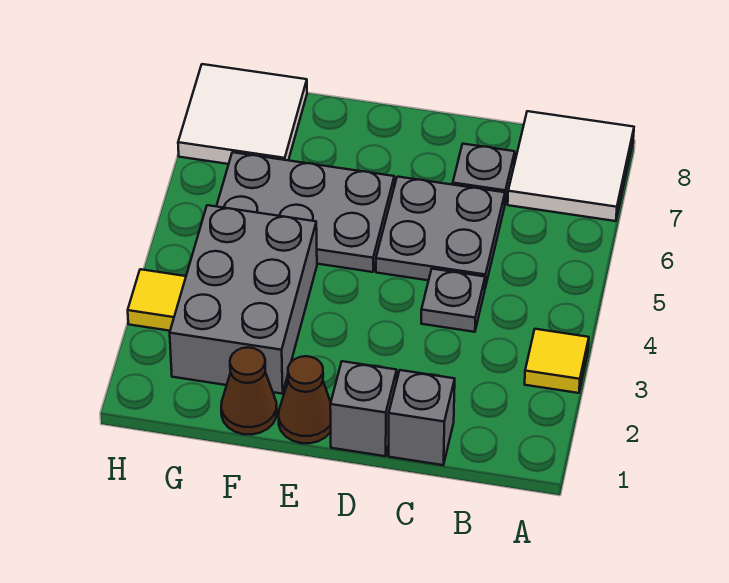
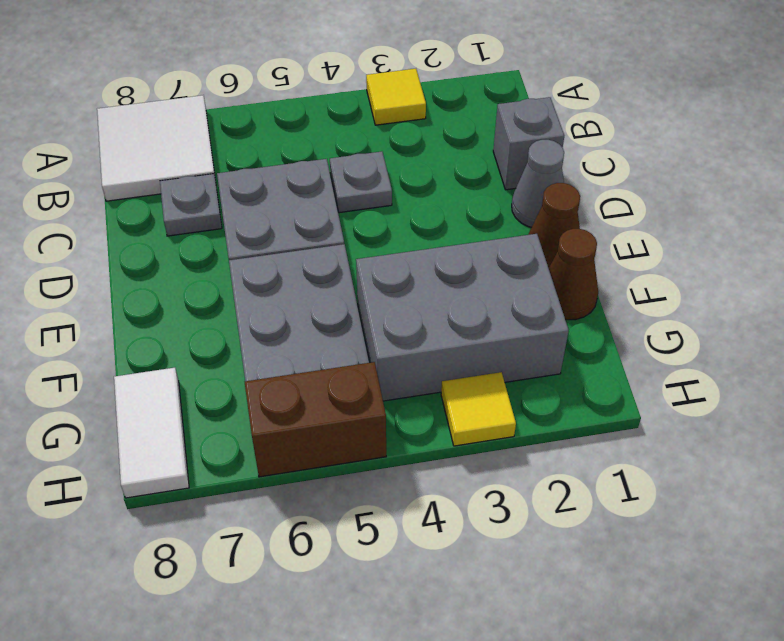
grey brick D1 level 1 -> grey cone D1 level 1
white tile G7:H8 level 1 -> white tile G8:H8 level 1
none -> brown brick H5:H6 level 1

